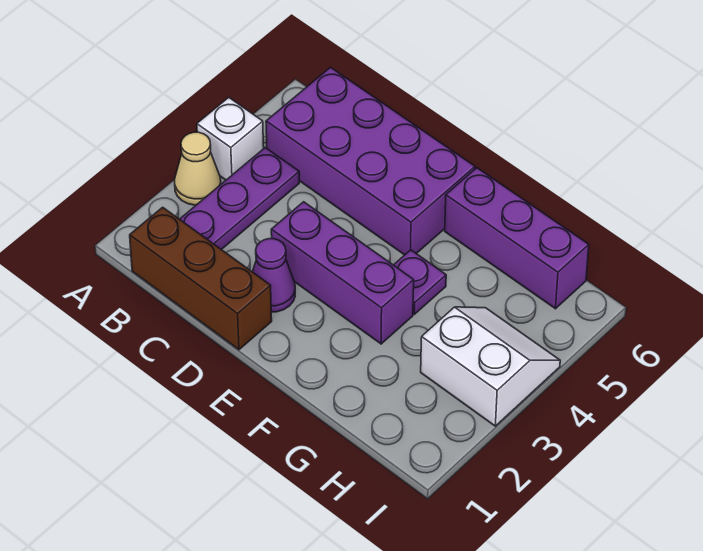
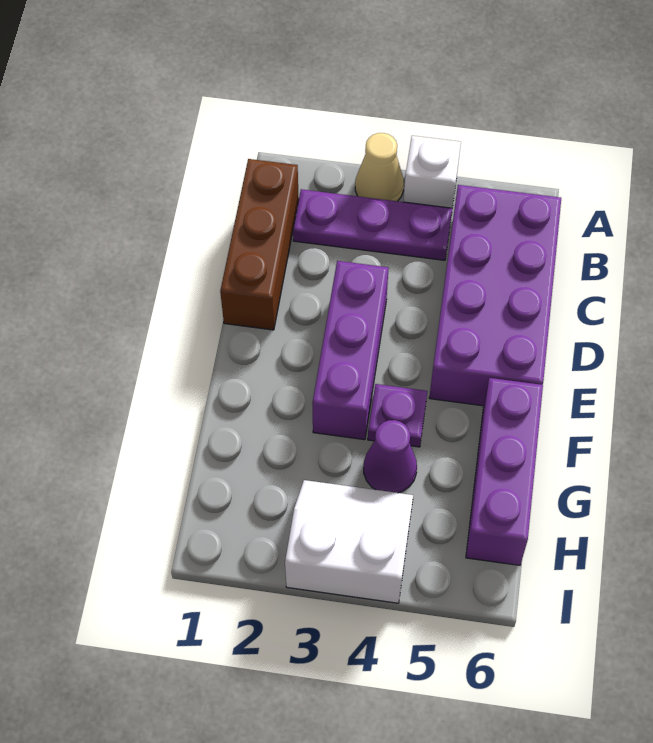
purple cone D2 level 1 -> purple cone G4 level 1
white slope H3:I4 level 1 top 3 -> white slope H3:I4 level 1 top I

